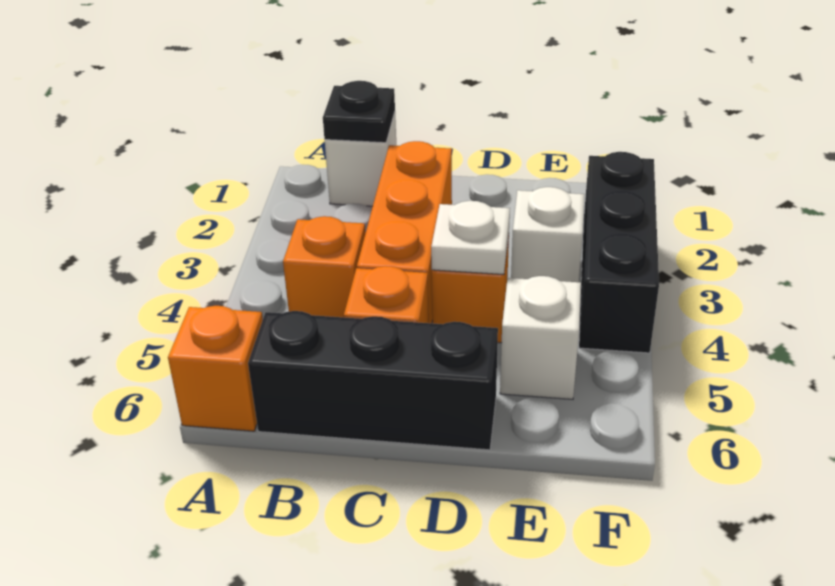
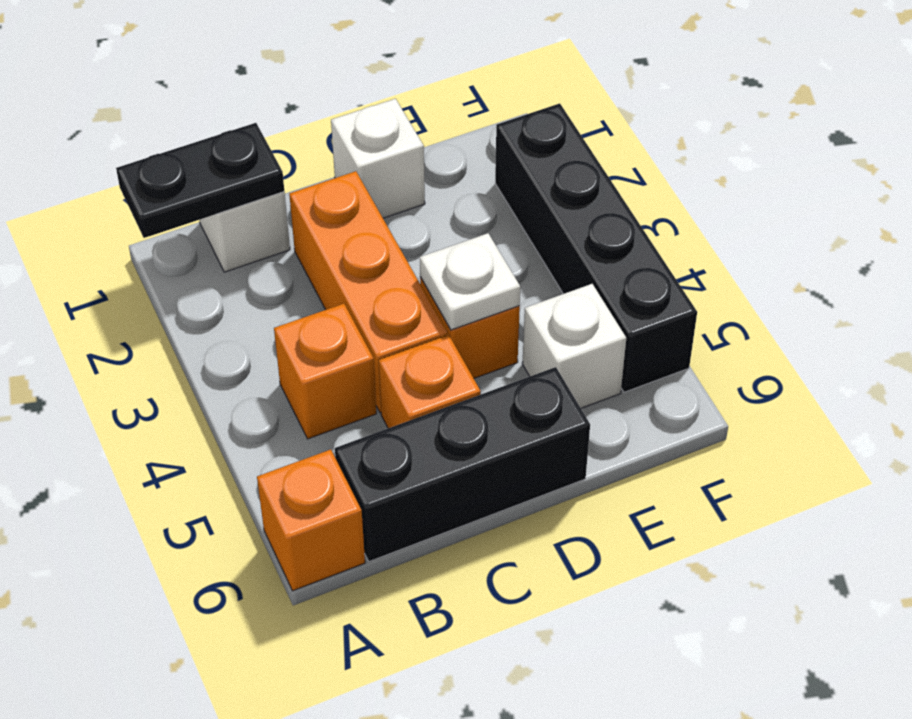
black plate B1 level 2 -> black plate A1:B1 level 2
white brick E3 level 1 -> white brick D1 level 1
black brick F2:F4 level 1 -> black brick F2:F5 level 1

